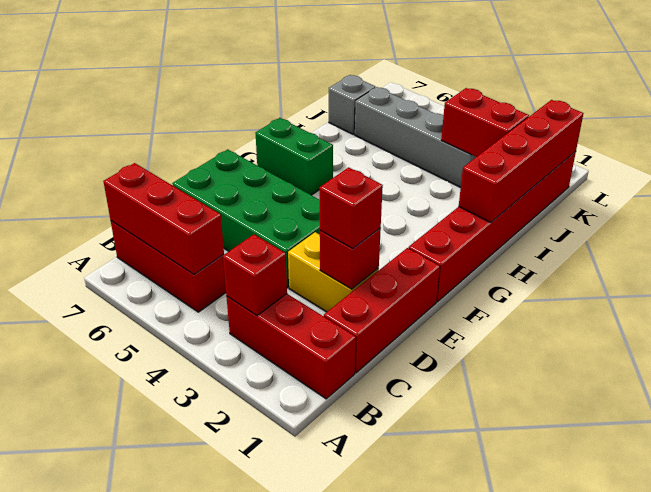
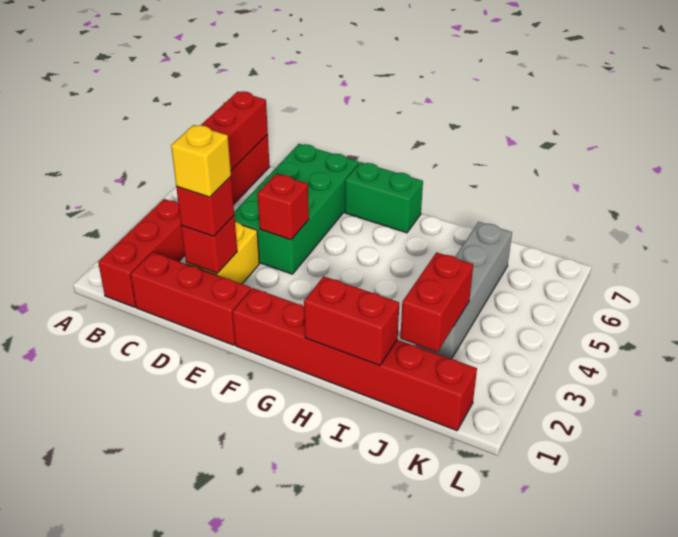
red brick B3 level 2 -> red brick E4 level 2
none -> yellow brick D2 level 4
green brick G6:G7 level 1 -> green brick F7:G7 level 1
red brick H1:K1 level 2 -> red brick H1:I1 level 2
grey brick J7 level 1 -> none

